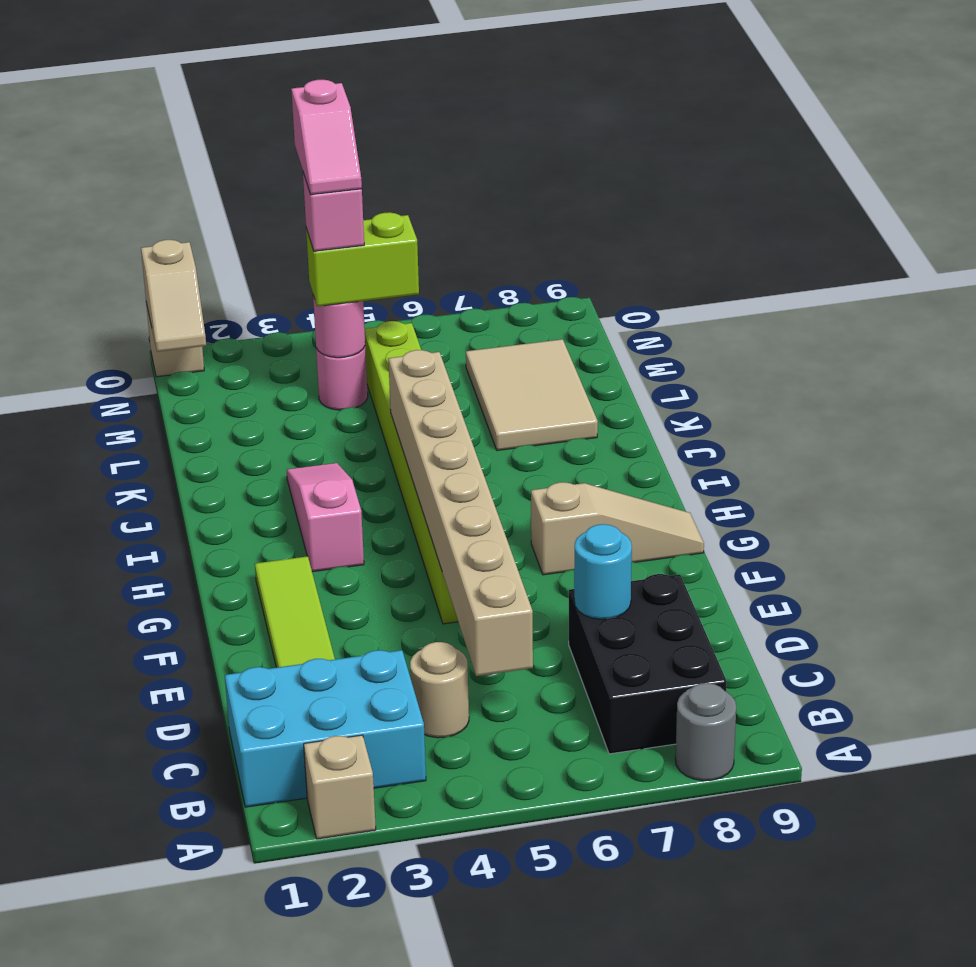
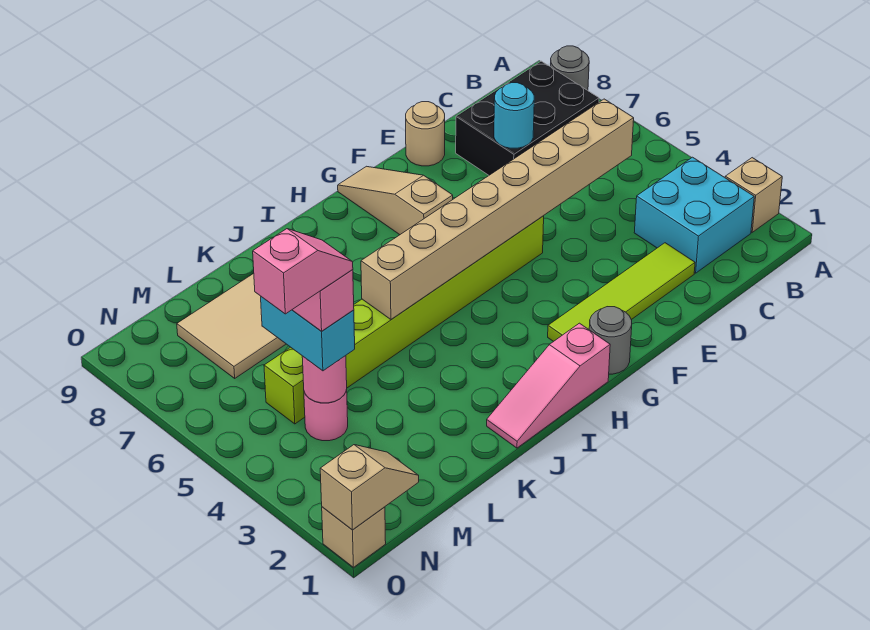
cyan brick B1:C3 level 1 -> cyan brick B2:C3 level 1
tan round brick C4 level 1 -> tan round brick E9 level 1
none -> grey round brick G1 level 1
pink slope H3:J3 level 1 top H -> pink slope H1:J1 level 1 top H
lime brick M4:M5 level 3 -> cyan brick M4:M5 level 3

